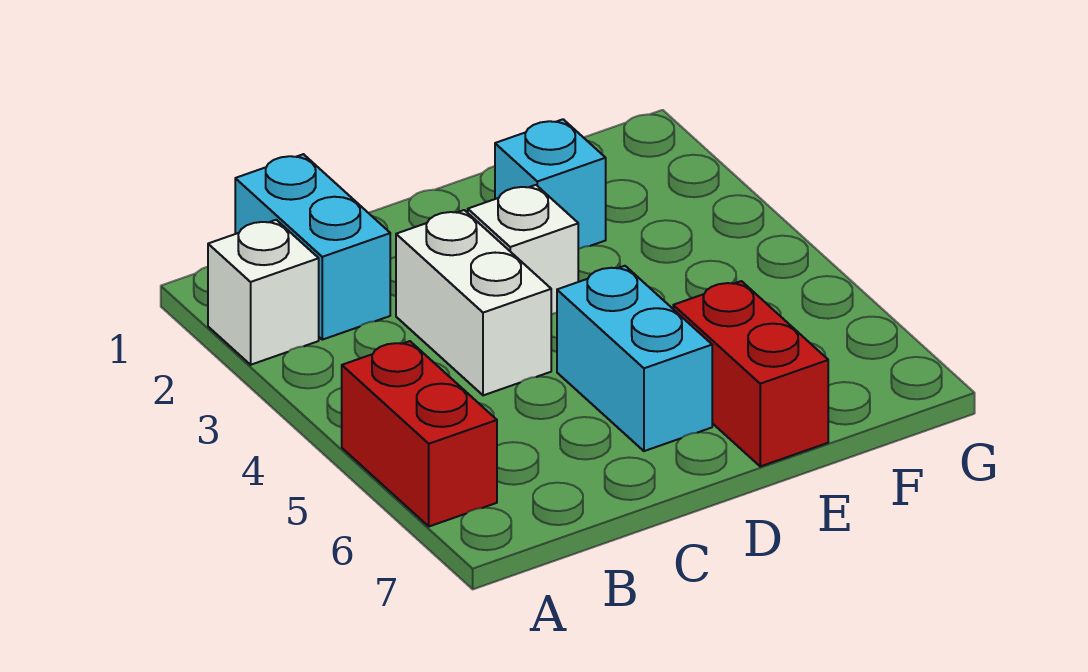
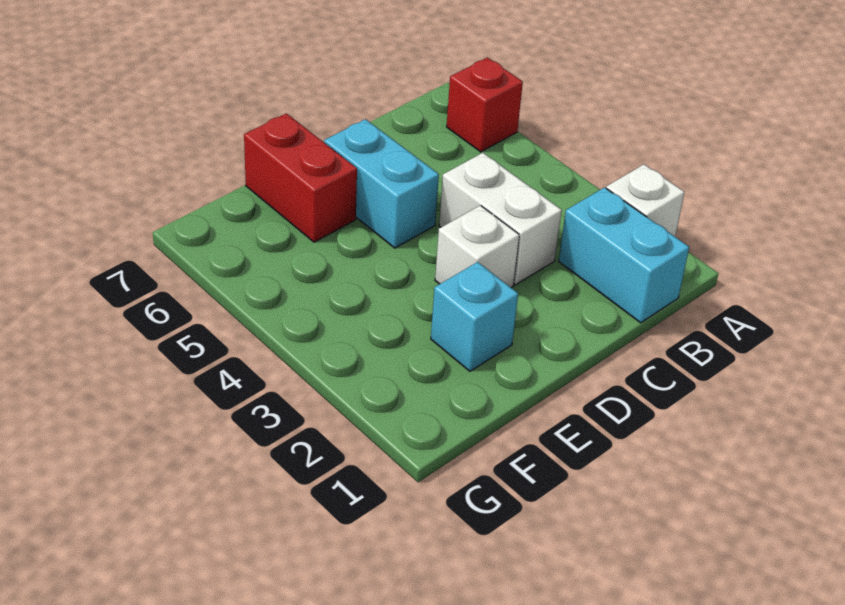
red brick A5:A6 level 1 -> red brick A6 level 1

